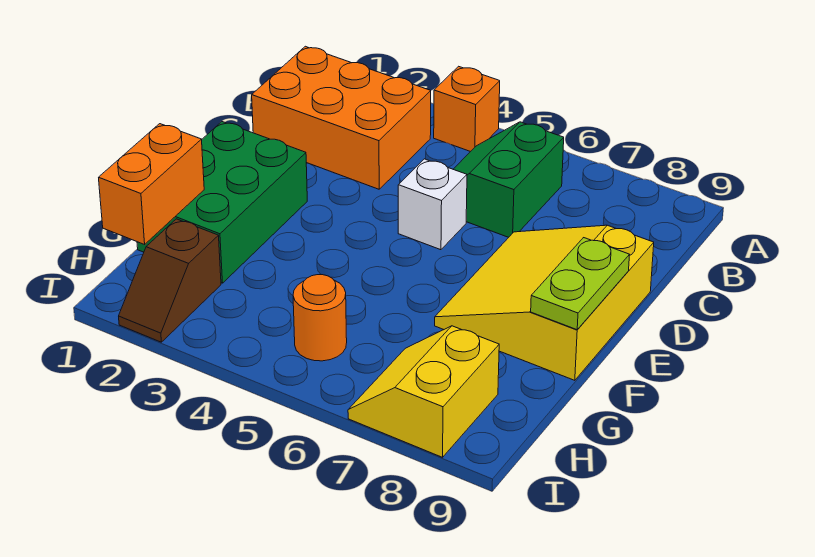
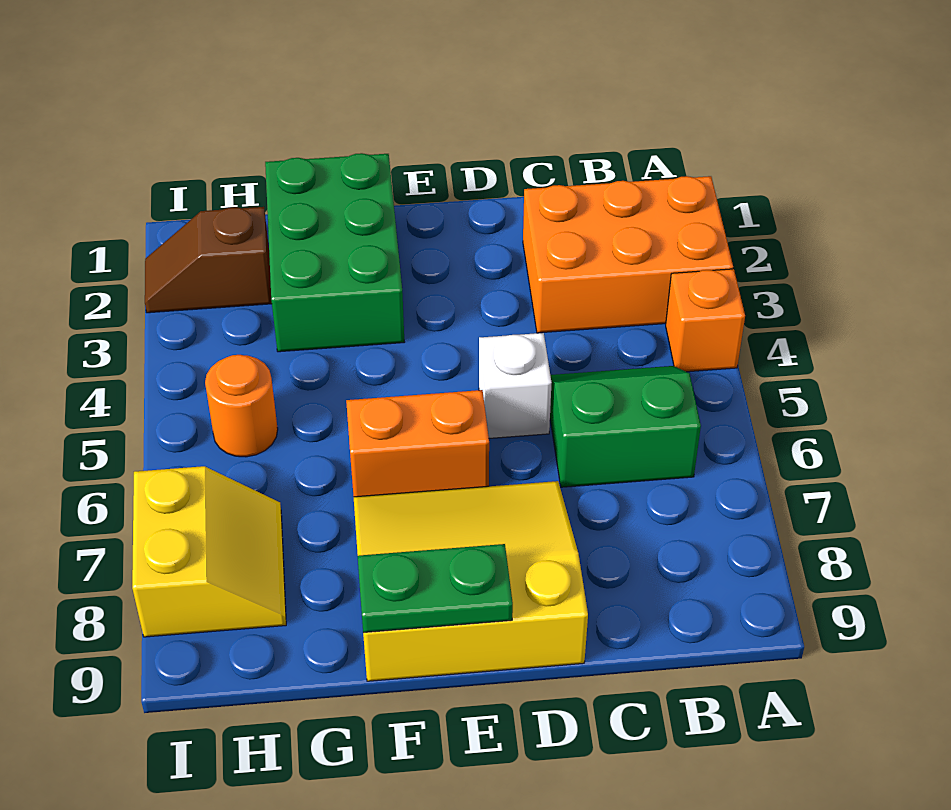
orange brick B1:C3 level 1 -> orange brick A2:C3 level 1
green brick E1:G2 level 1 -> green brick F1:G3 level 1
lime plate E9:F9 level 2 -> green plate E9:F9 level 2
orange brick G1:H1 level 2 -> orange brick E6:F6 level 1
yellow slope H7:I8 level 1 top 8 -> yellow slope H7:I8 level 1 top I

